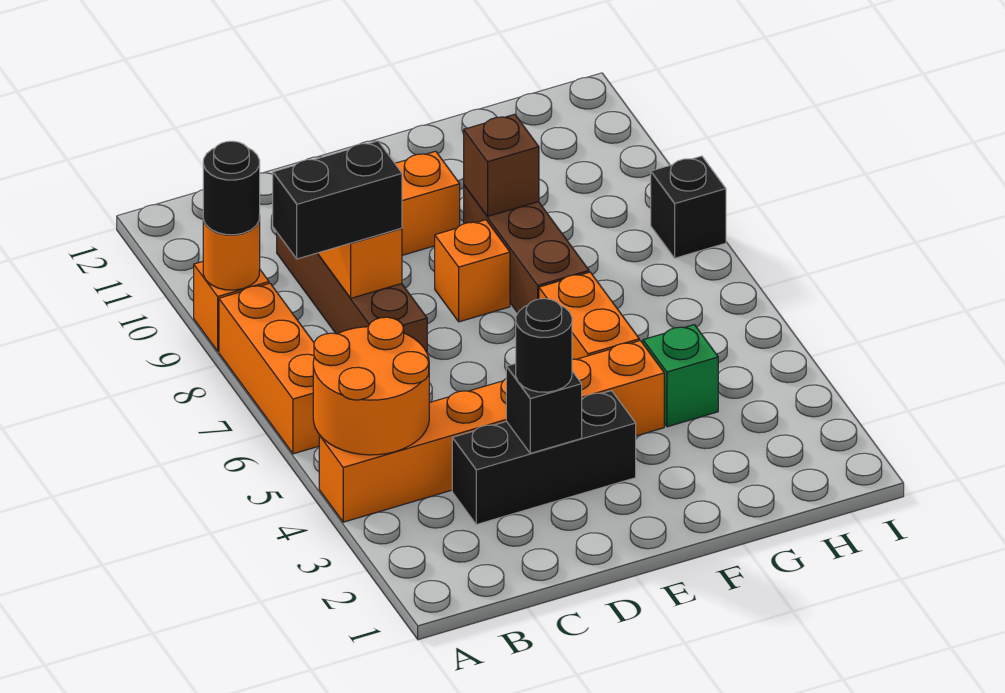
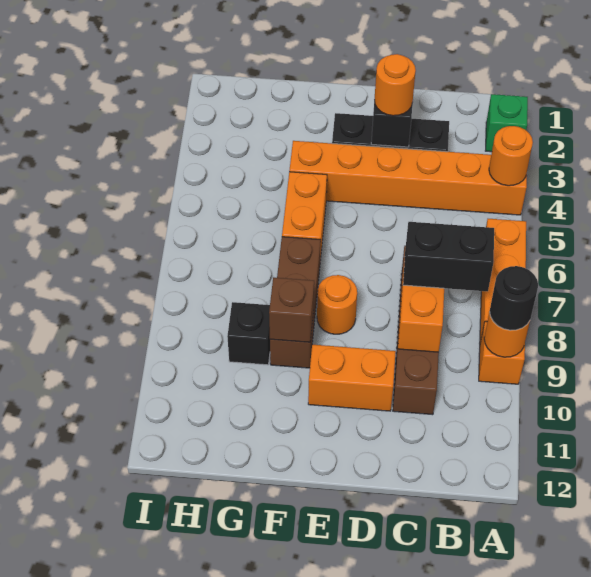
orange round brick A4:B5 level 2 -> orange round brick A4 level 2
black round brick D3 level 3 -> orange round brick D3 level 3
orange brick E8 level 1 -> orange round brick E8 level 1
green brick G4 level 1 -> green brick A2 level 1
black brick I8 level 1 -> black brick G9 level 1

